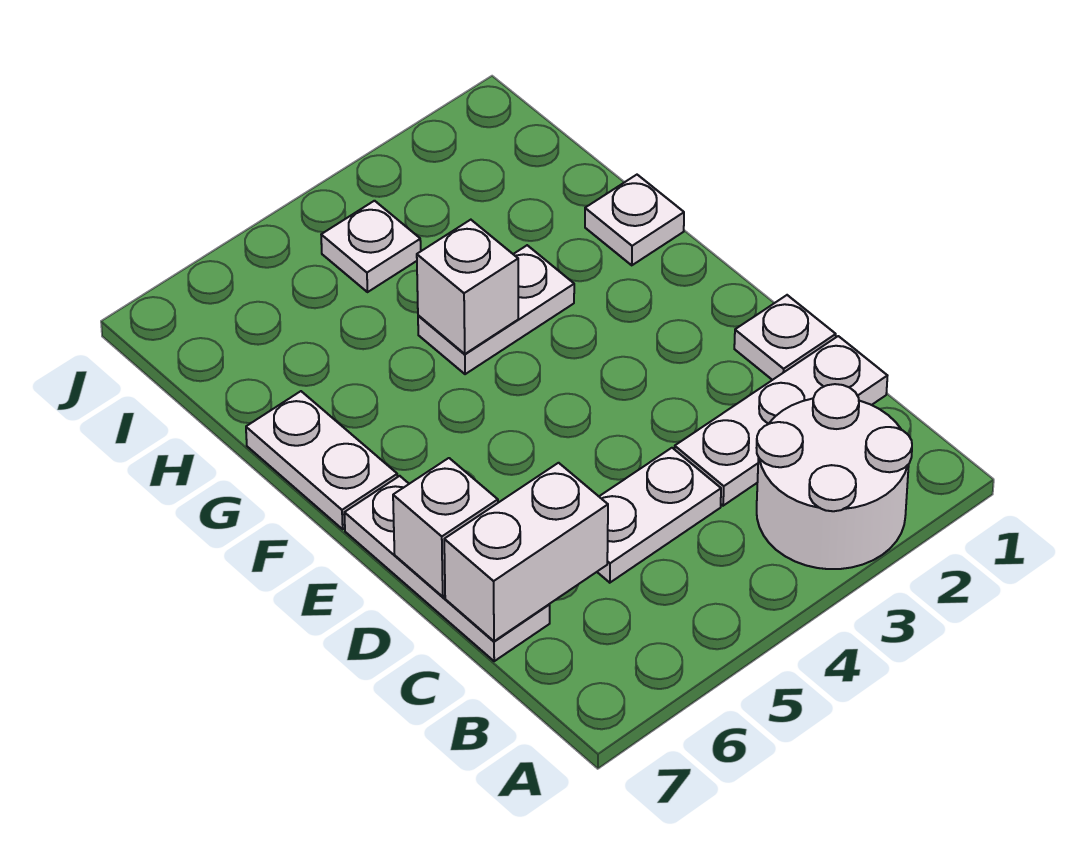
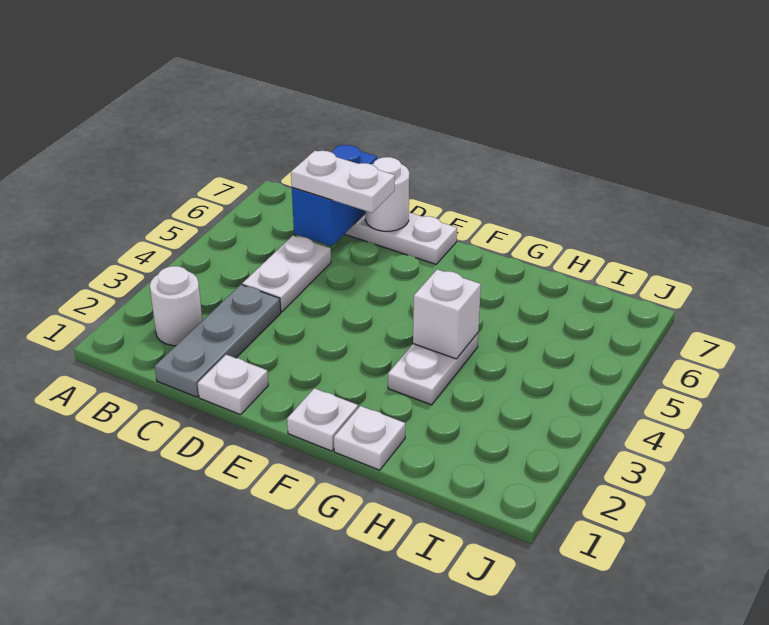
white round brick A2:B3 level 1 -> white round brick B2 level 1
white plate C1:C3 level 1 -> grey plate C1:C3 level 1
white brick C6:C7 level 2 -> blue brick C6:C7 level 2
white brick D7 level 2 -> white round brick D7 level 2
white plate F7:G7 level 1 -> white plate C6:D6 level 3
white plate I4 level 1 -> white plate F1 level 1

